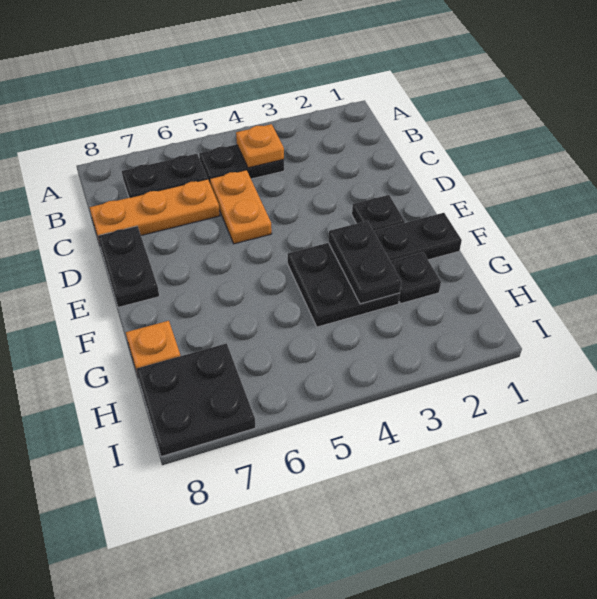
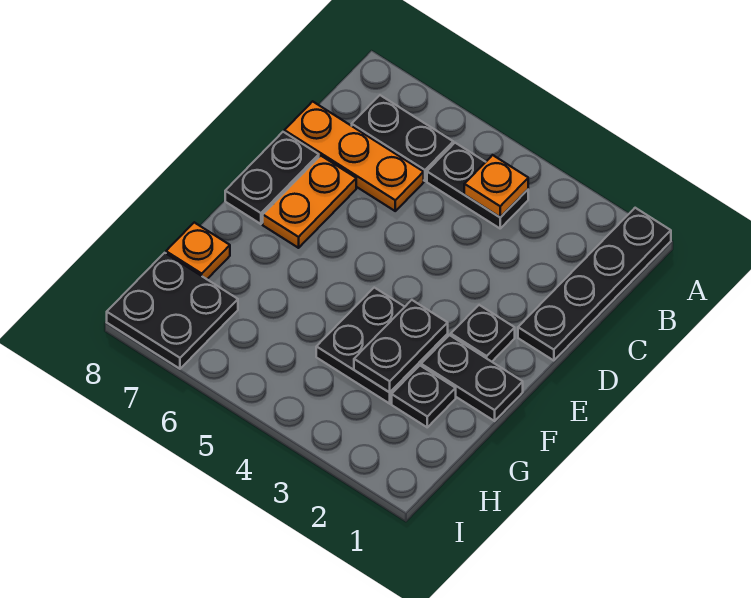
none -> black plate A1:D1 level 1
orange plate C5:D5 level 1 -> orange plate D7:E7 level 1

